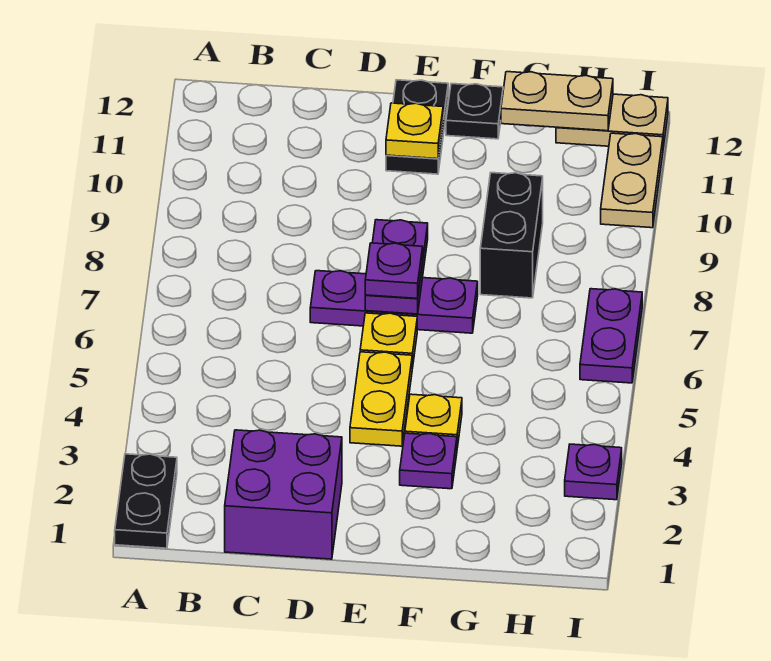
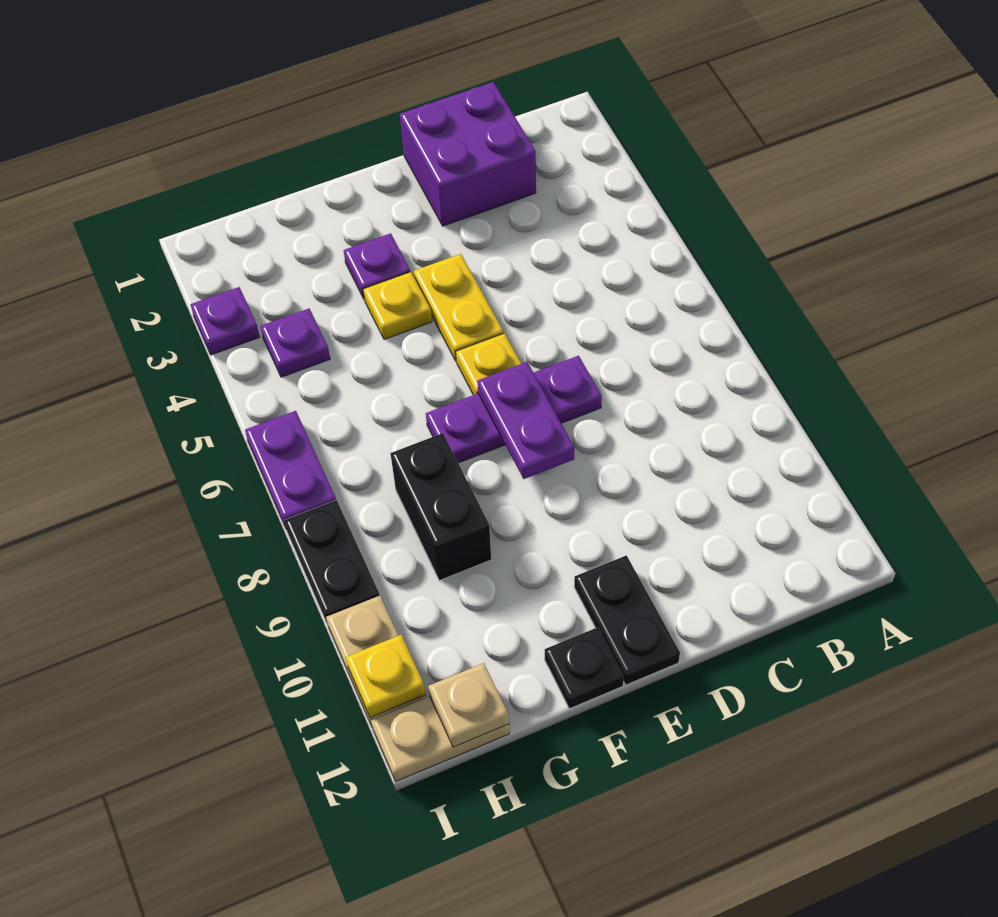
black plate A1:A2 level 1 -> black plate I8:I9 level 1
purple plate E7 level 3 -> purple plate H4 level 1
yellow plate E11 level 2 -> yellow plate I11 level 2
tan plate G12:H12 level 2 -> tan plate H12 level 2

